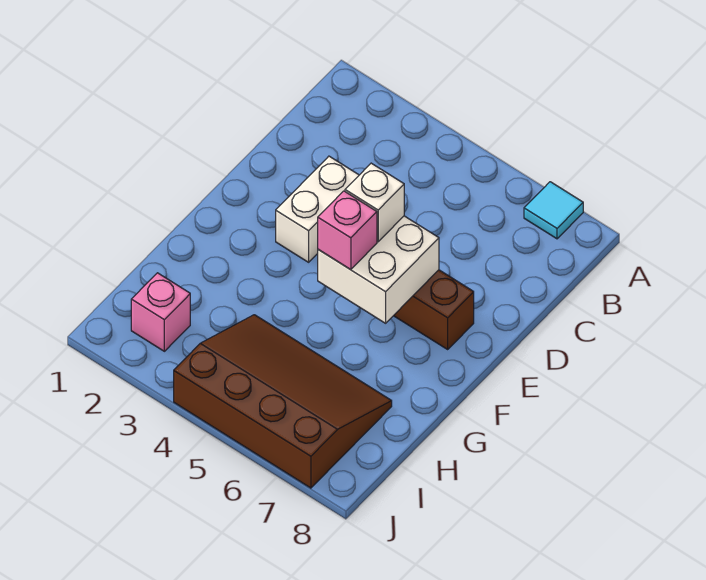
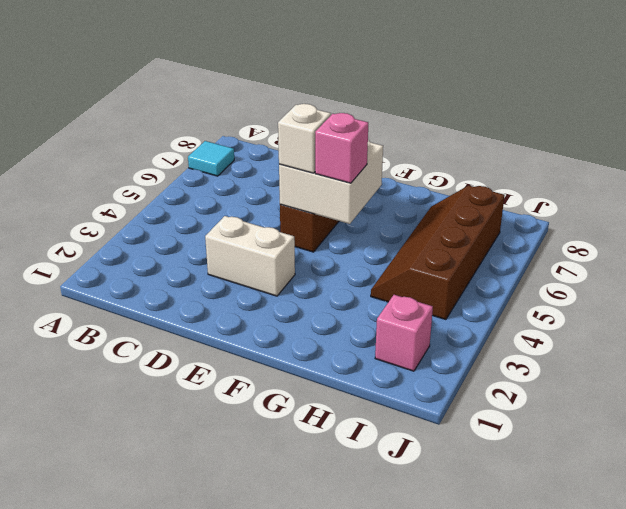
brown slope H4:J7 level 1 top J -> brown slope H4:I7 level 1 top I

